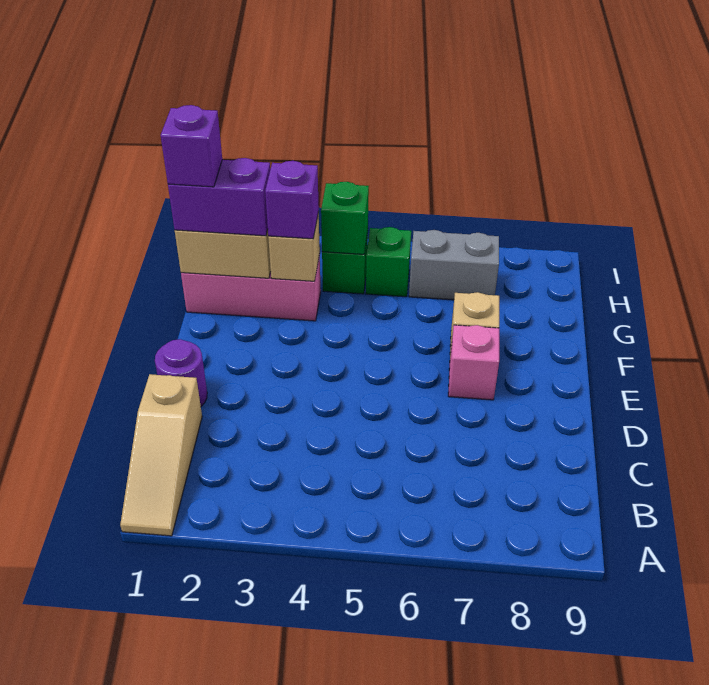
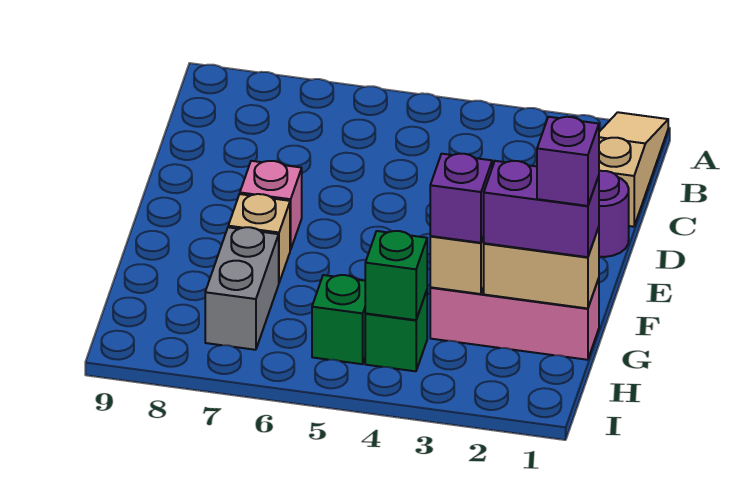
grey brick H6:H7 level 1 -> grey brick G7:H7 level 1

